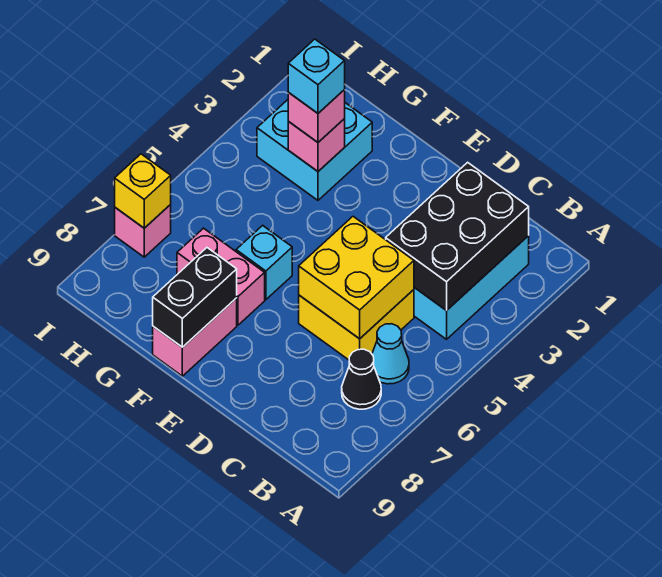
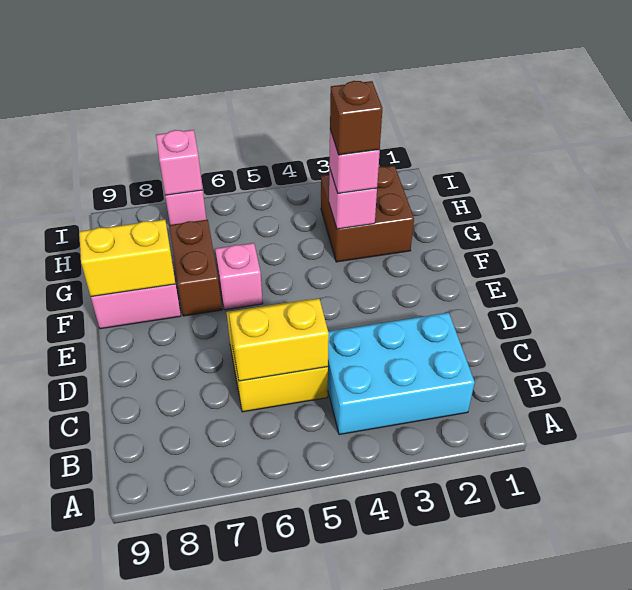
black brick B2:C4 level 2 -> none
cyan cone B6 level 1 -> none
black cone B7 level 1 -> none
yellow brick C5:D6 level 2 -> yellow brick C5:C6 level 2
cyan brick F6 level 1 -> pink brick F6 level 1
pink brick F7:G7 level 1 -> brown brick F7:G7 level 1
black brick F8:F9 level 2 -> yellow brick F8:F9 level 2
cyan brick G2:H3 level 1 -> brown brick G2:H3 level 1
cyan brick G3 level 4 -> brown brick G3 level 4
yellow brick I7 level 2 -> pink brick I7 level 2

